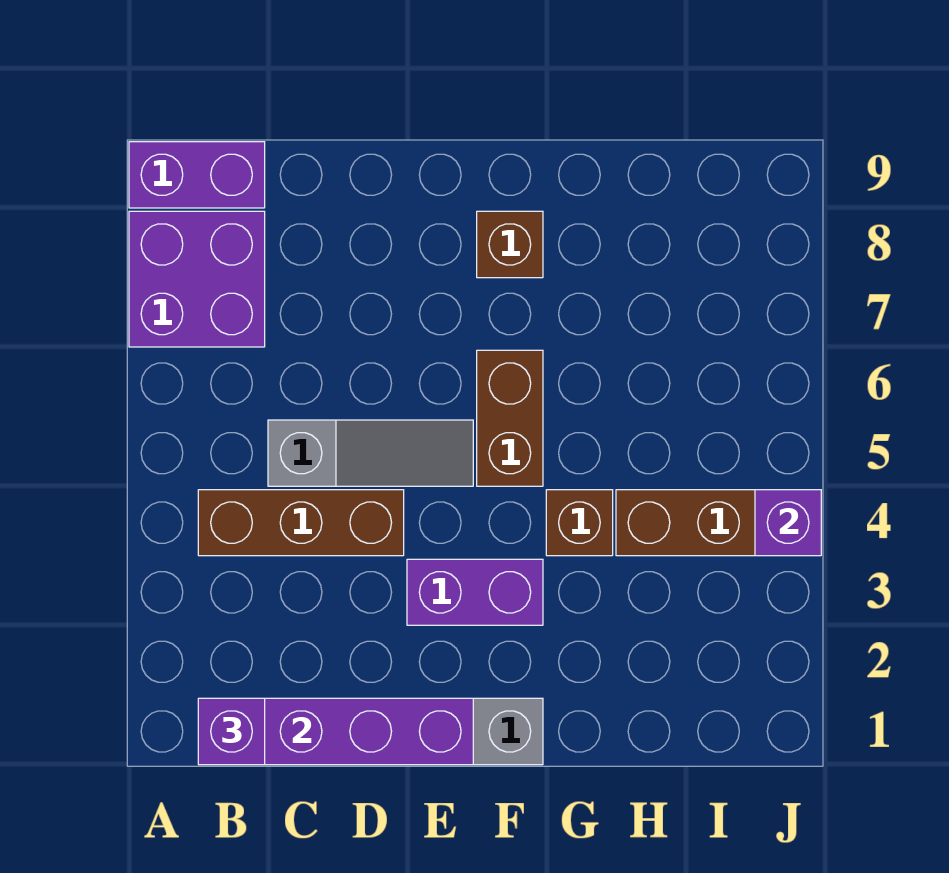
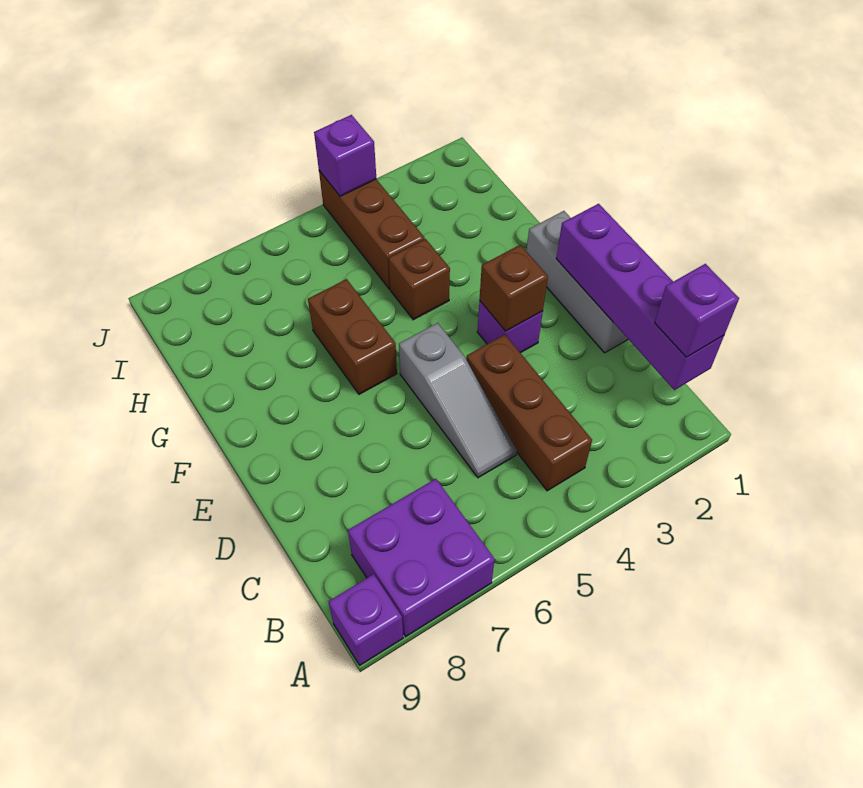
purple brick A9:B9 level 1 -> purple brick A9 level 1
grey slope C5:E5 level 1 top C -> grey slope C5:E5 level 1 top E
purple brick E3:F3 level 1 -> purple brick E3 level 1
brown brick F5:F6 level 1 -> brown brick F6:G6 level 1
brown brick F8 level 1 -> brown brick E3 level 2

